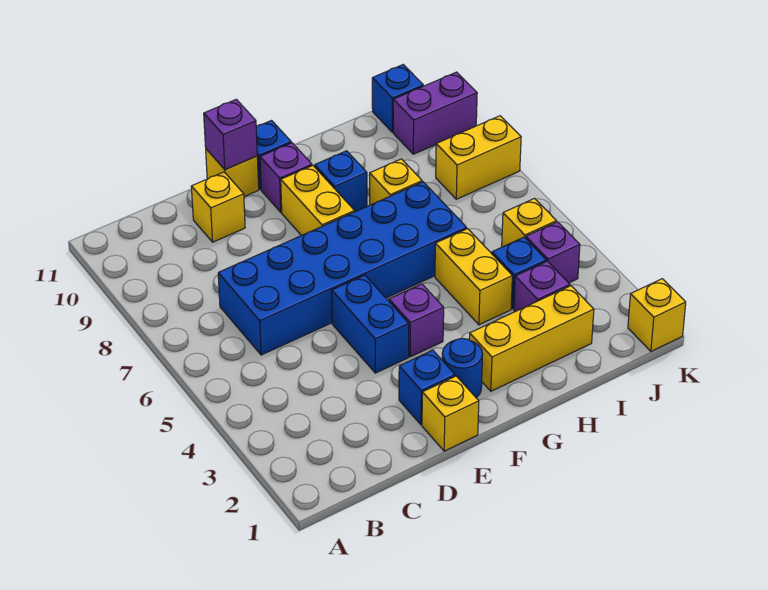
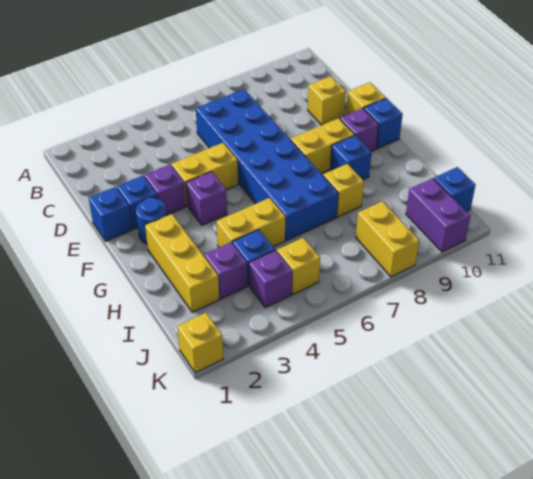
yellow brick E1 level 1 -> blue brick E1 level 1
blue brick E4:E5 level 1 -> yellow brick E4:E5 level 1
purple brick E11 level 2 -> purple brick E3 level 1

